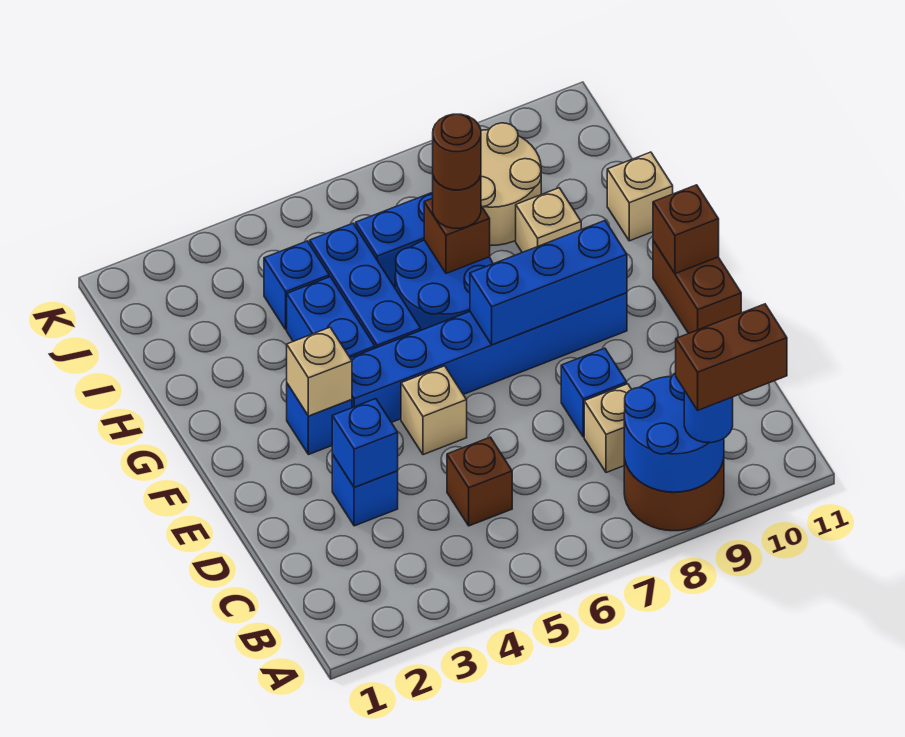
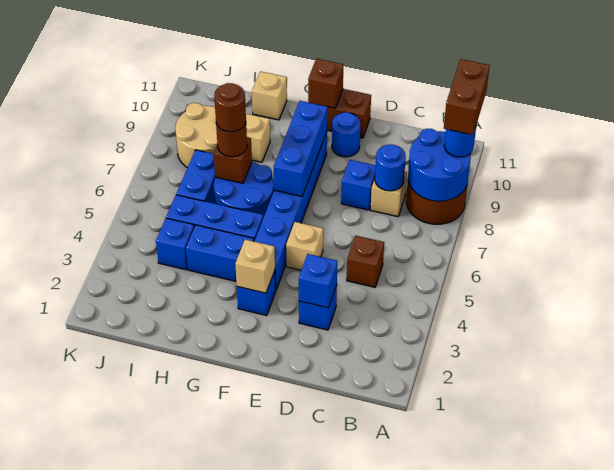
none -> blue round brick C8 level 2
none -> blue round brick E10 level 1

